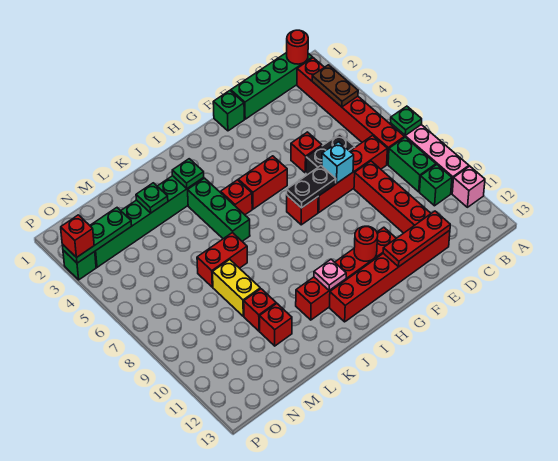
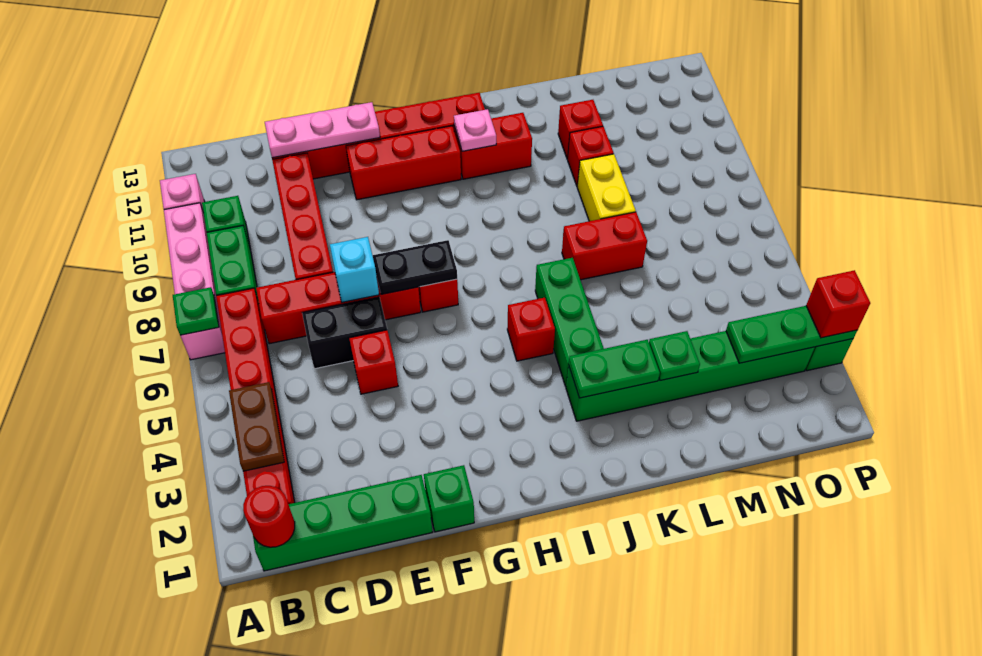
red plate D12:F12 level 2 -> pink plate D12:F12 level 2
red brick G5:H5 level 1 -> none
red round brick G11 level 2 -> none
green plate J3 level 2 -> green plate J3:K3 level 2

